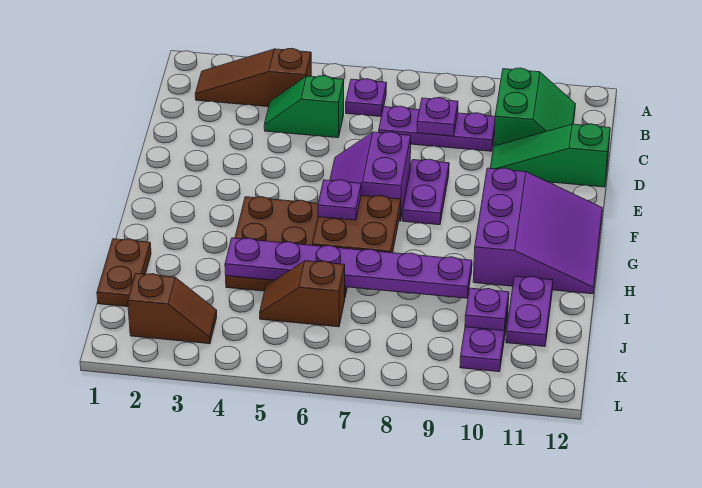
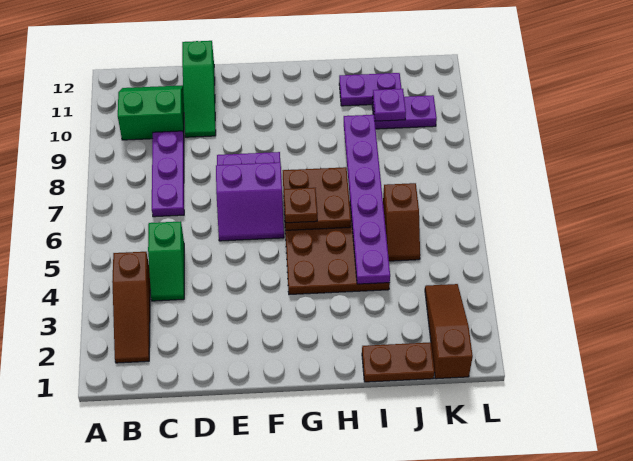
purple plate B6 level 1 -> none
purple plate C8 level 2 -> none
purple slope F10:H12 level 1 top 10 -> none
purple plate G6 level 3 -> brown plate G6 level 3
brown slope K2:K3 level 1 top 2 -> brown slope K1:K3 level 1 top 1

